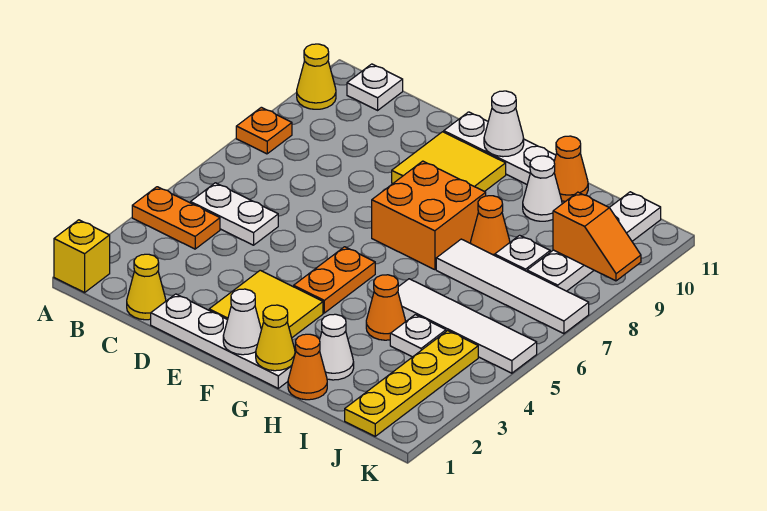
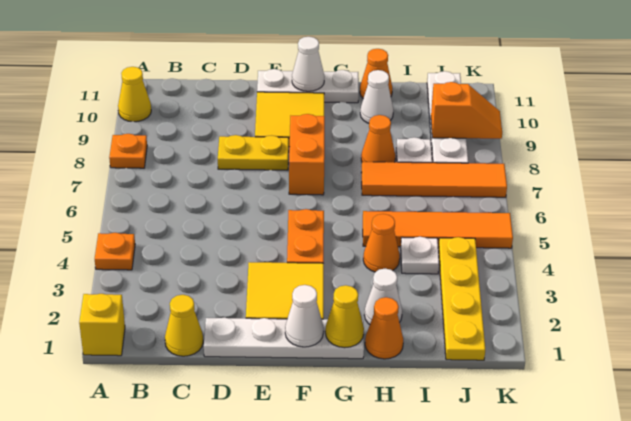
orange plate A4:B4 level 1 -> orange plate A4 level 1
white plate B5:C5 level 1 -> none
white plate B11 level 1 -> none
none -> yellow plate D8:E8 level 1
orange brick F7:G8 level 1 -> orange brick F7:F8 level 1
white tile H5:K5 level 1 -> orange tile H5:K5 level 1
white tile H7:K7 level 1 -> orange tile H7:K7 level 1

